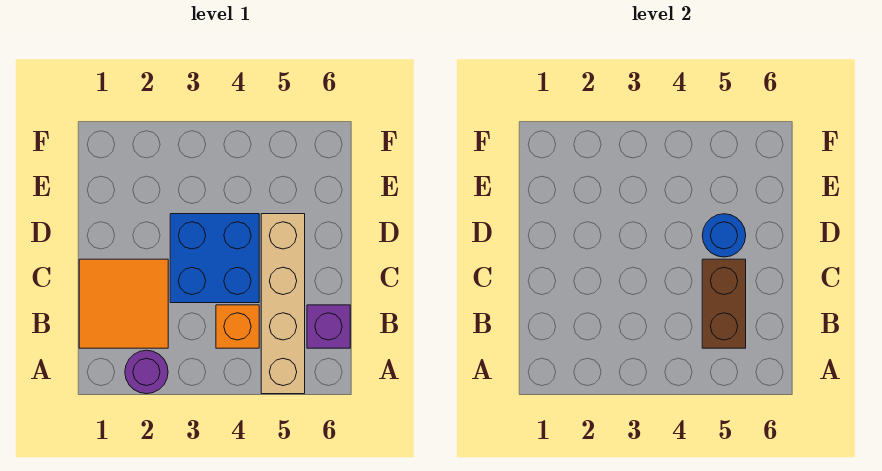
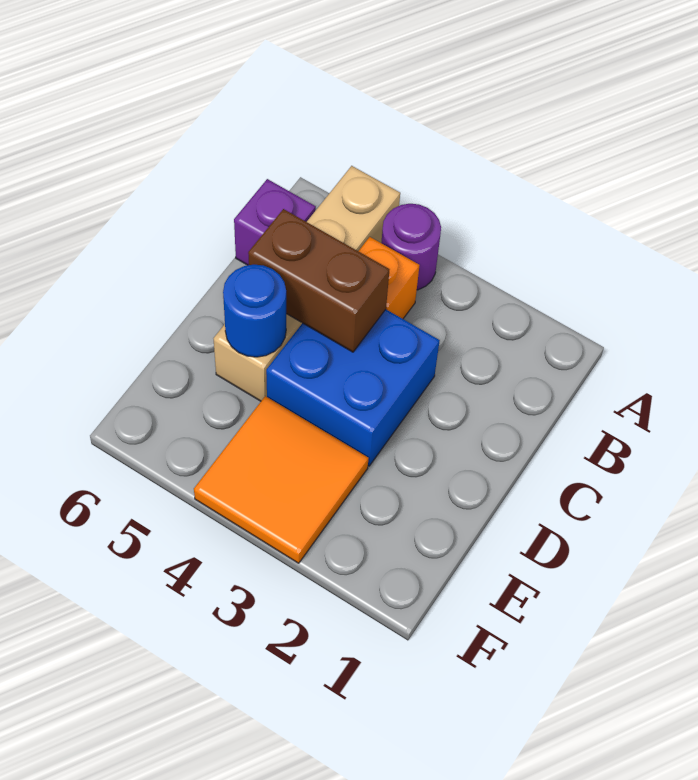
purple round brick A2 level 1 -> purple round brick A4 level 1
orange tile B1:C2 level 1 -> orange tile E3:F4 level 1
brown brick B5:C5 level 2 -> brown brick C4:C5 level 2

